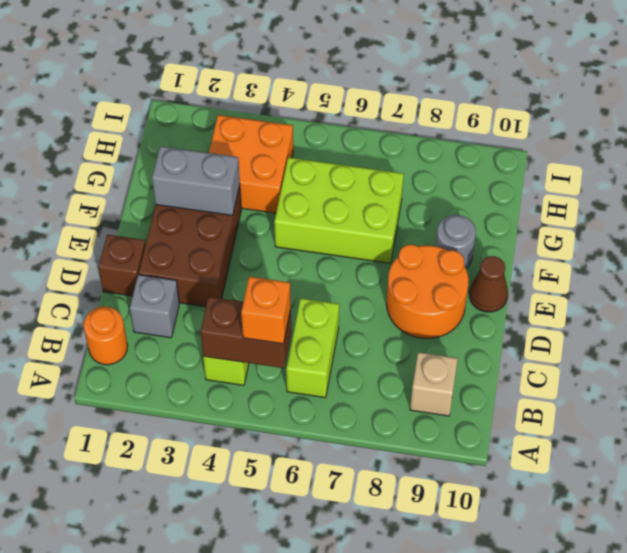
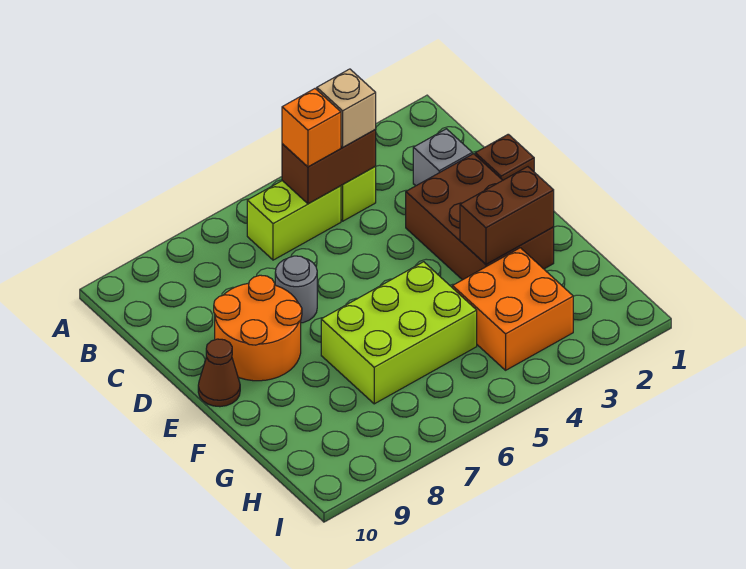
orange round brick B1 level 1 -> none
lime brick B6:C6 level 1 -> lime brick B5:B6 level 1
tan brick B9 level 1 -> tan brick B4 level 3
grey brick F2:F3 level 2 -> brown brick F2:F3 level 2
grey round brick F9 level 1 -> grey round brick D7 level 1

